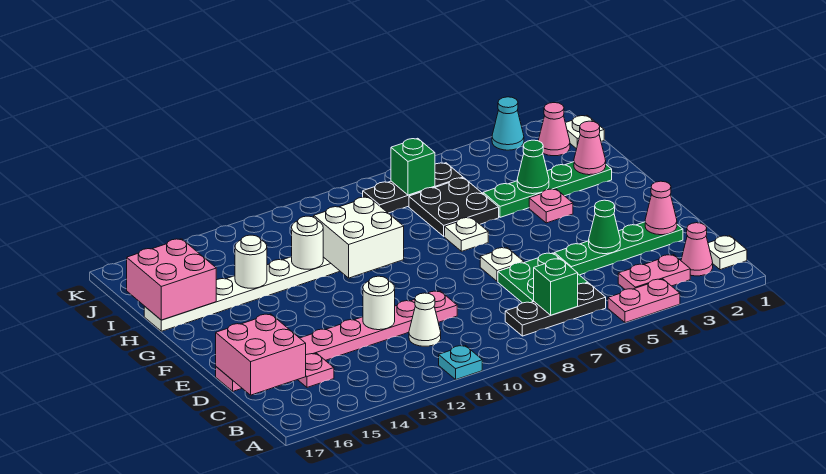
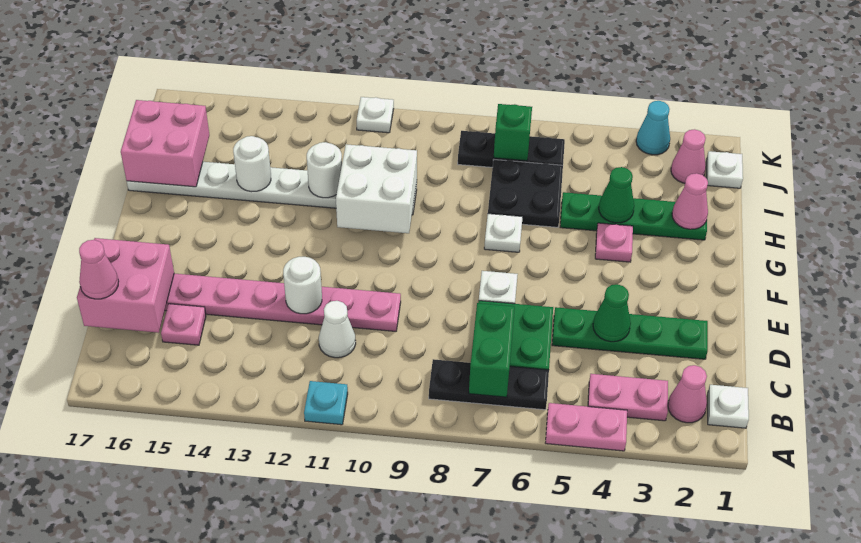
green brick B7 level 2 -> green brick B7:C7 level 2
pink cone D2 level 2 -> pink cone C17 level 3
none -> white plate K11 level 1

